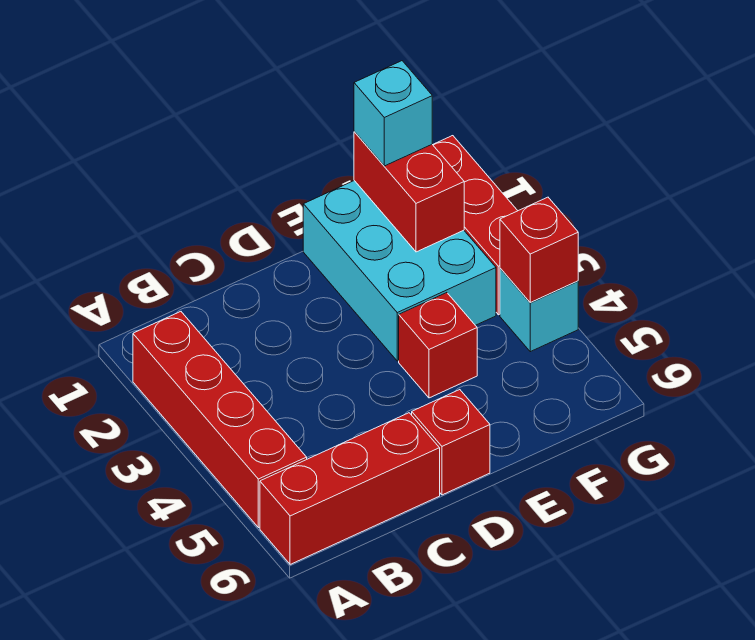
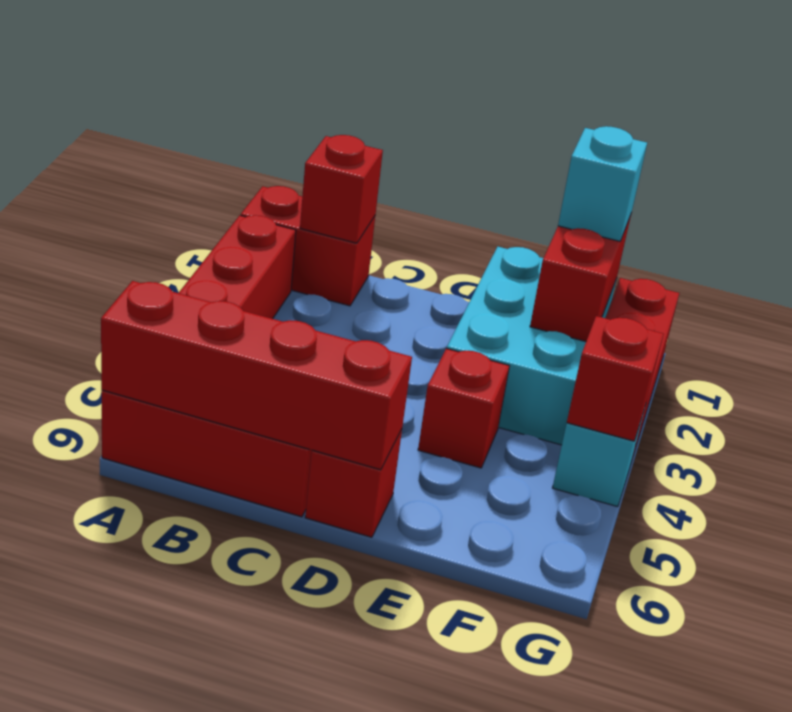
none -> red brick A1:B1 level 1
none -> red brick A6:D6 level 2
none -> red brick B1 level 2

